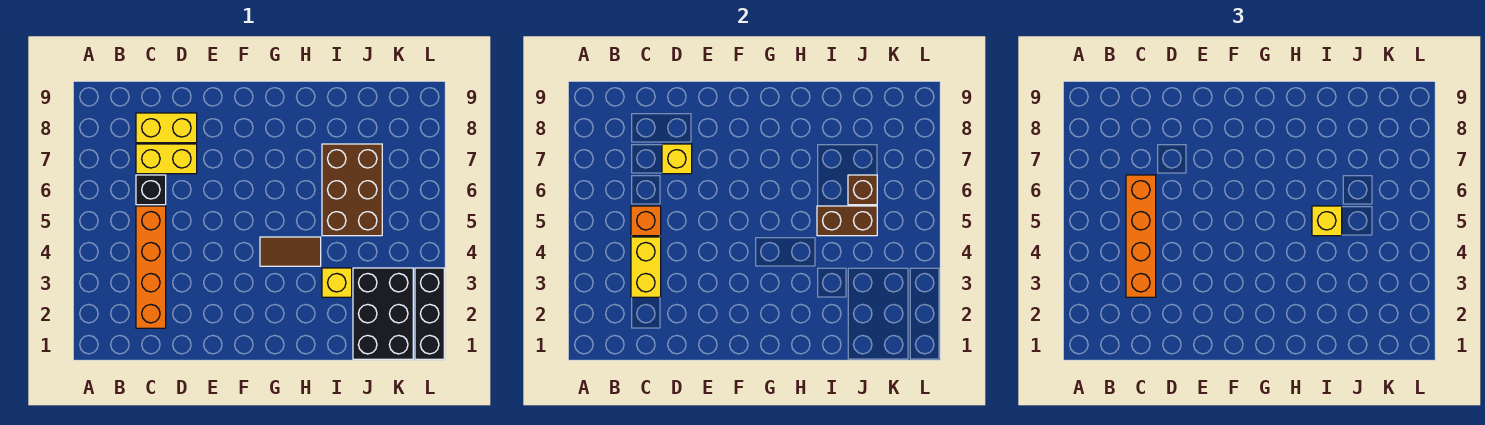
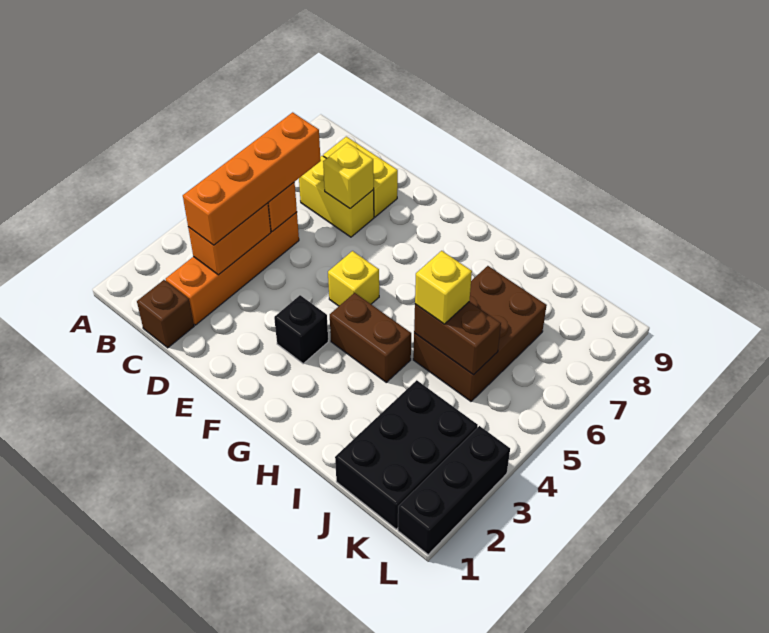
yellow brick C3:C4 level 2 -> orange brick C3:C4 level 2
black brick C6 level 1 -> black brick F3 level 1
brown tile G4:H4 level 1 -> brown brick G4:H4 level 1
yellow brick I3 level 1 -> yellow brick F5 level 1
brown brick J6 level 2 -> brown brick C1 level 1

